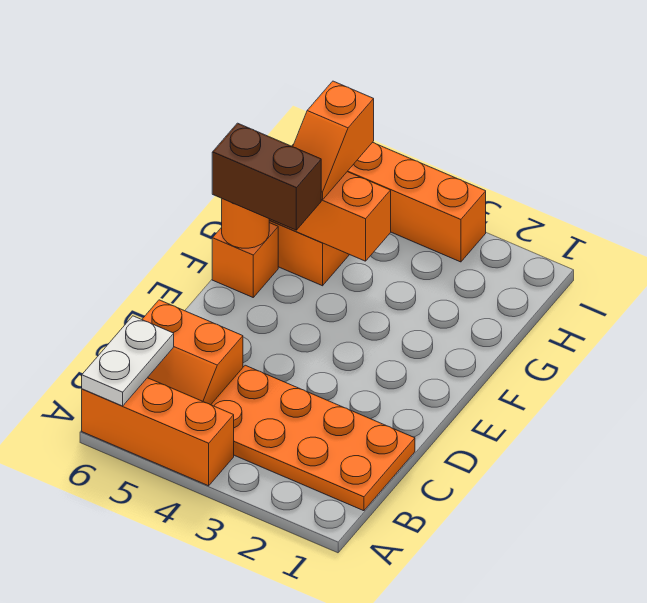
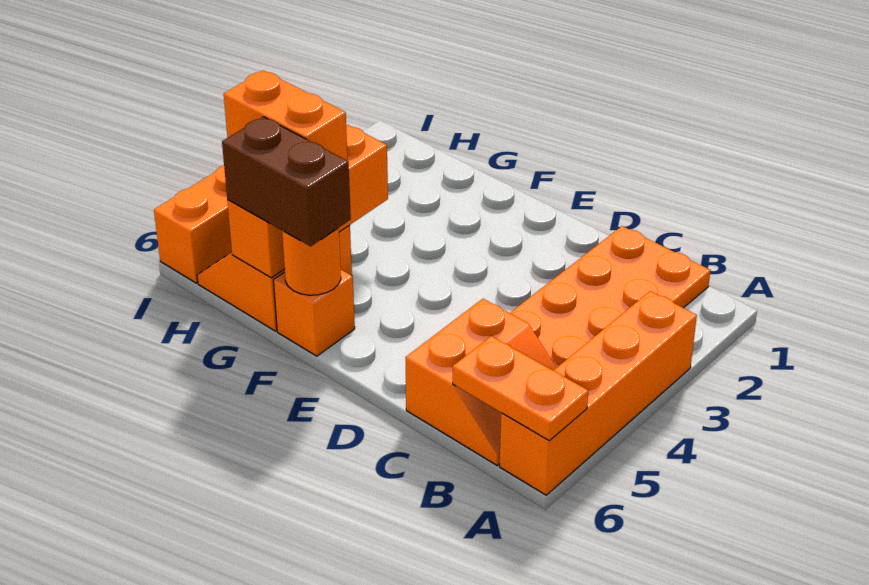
orange brick A4:A6 level 1 -> orange brick A3:A6 level 1
white plate A6:B6 level 2 -> orange plate A6:B6 level 2
brown brick F5:F6 level 3 -> brown brick F6:G6 level 3
orange slope G5:H5 level 3 top H -> orange brick G5:H5 level 3

